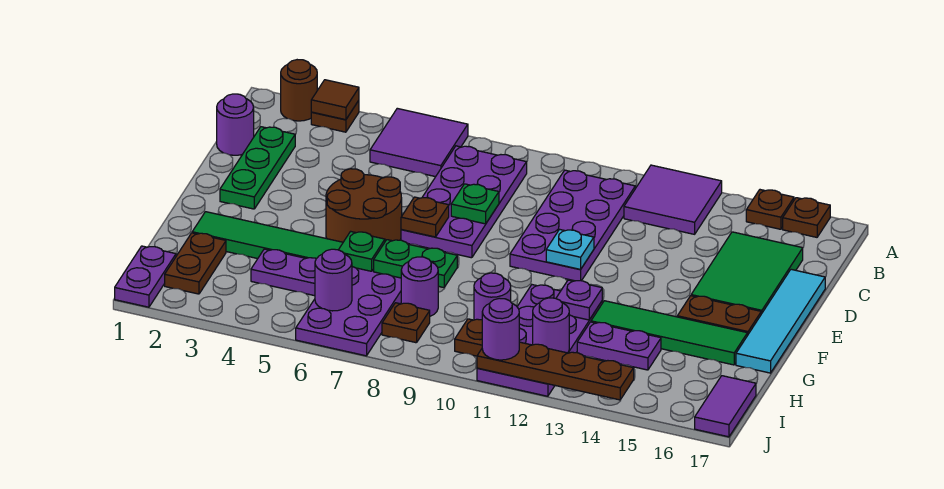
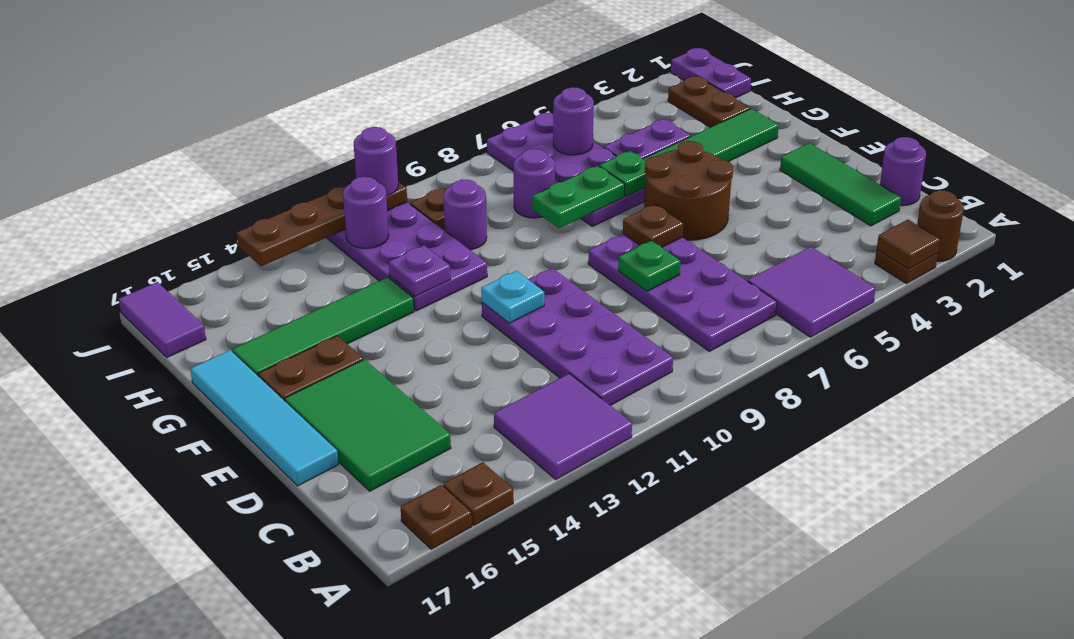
green plate C2:E2 level 1 -> green tile C2:E2 level 1
purple plate H13:H14 level 1 -> none
brown plate I8 level 1 -> none

